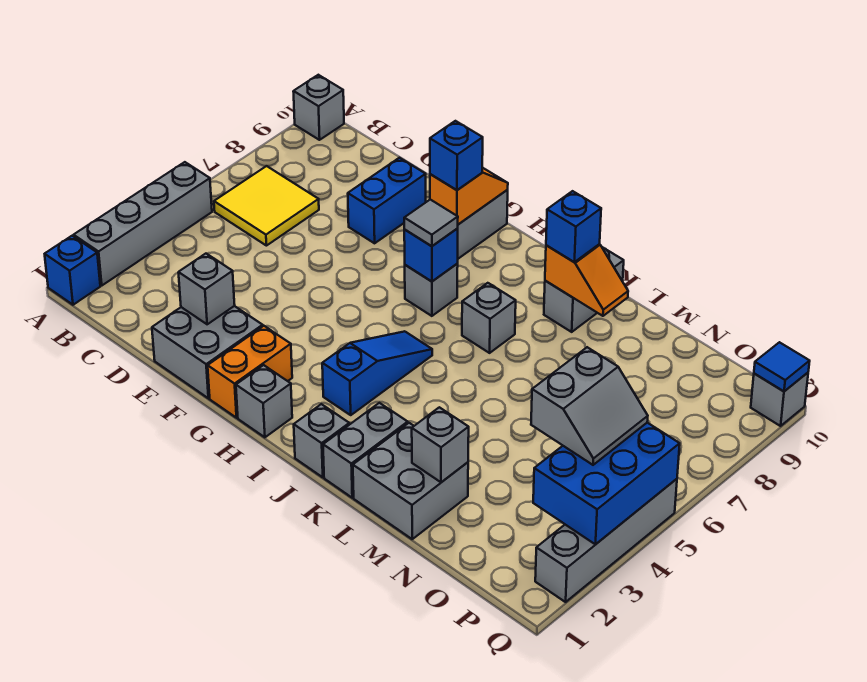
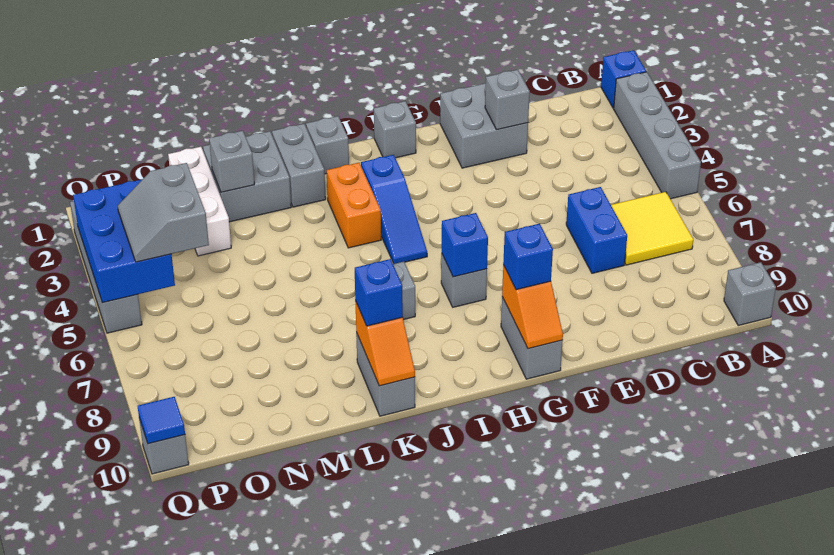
blue brick E8:E9 level 1 -> blue brick D6:D7 level 1
orange brick G1:G2 level 1 -> orange brick J3:J4 level 1
grey tile H7 level 3 -> none
orange slope K9:L9 level 2 top K -> orange slope K9:K10 level 2 top 9
none -> white brick N1:N3 level 1

